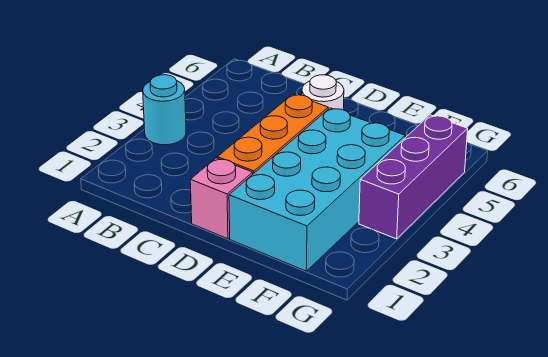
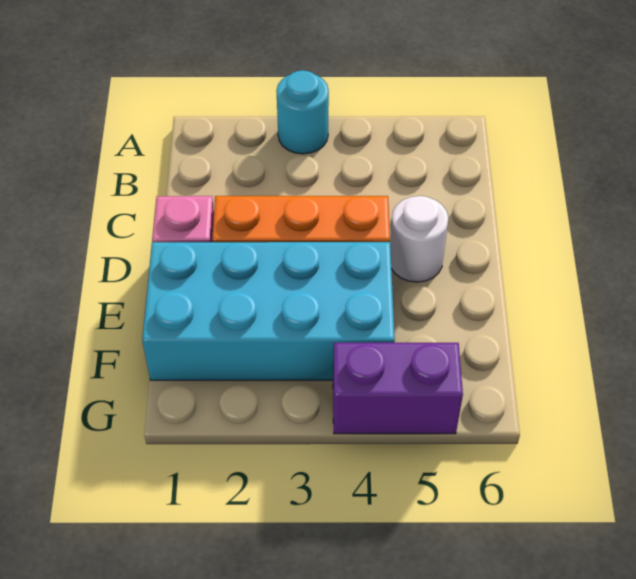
purple brick G3:G5 level 1 -> purple brick G4:G5 level 1

